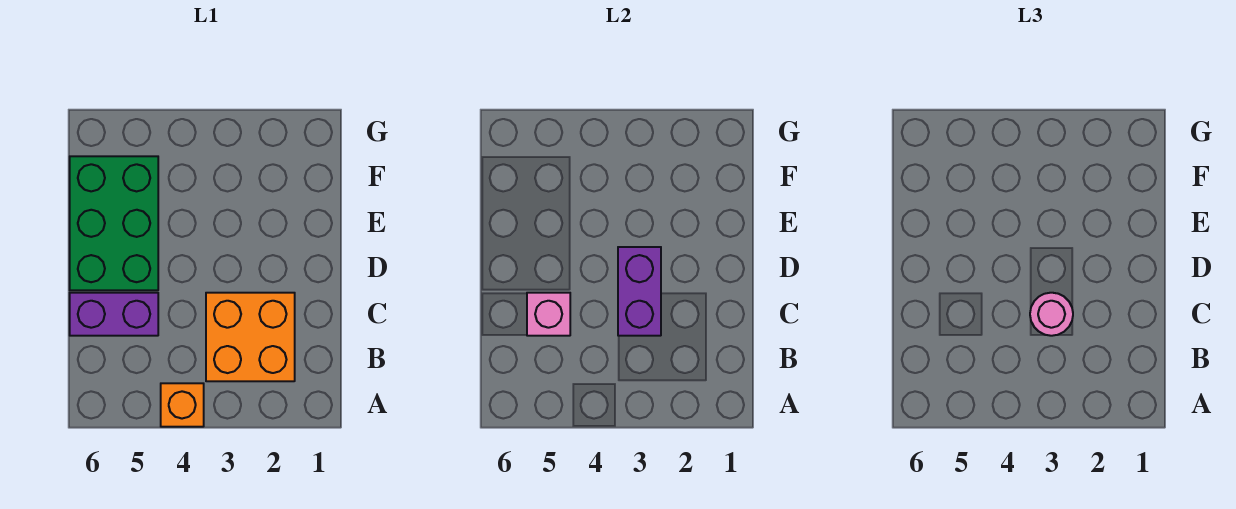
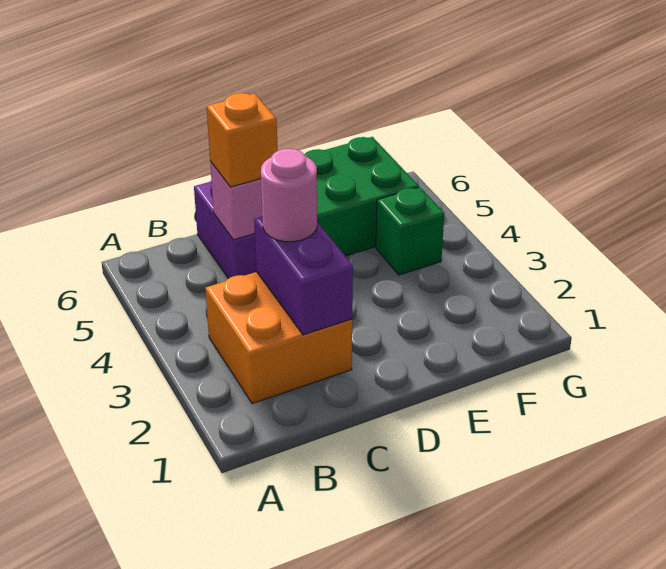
orange brick A4 level 1 -> orange brick C5 level 3
purple brick C3:D3 level 2 -> purple brick C2:C3 level 2
none -> green brick F4 level 1

